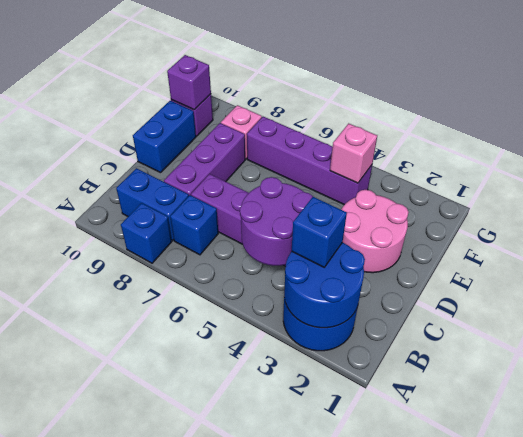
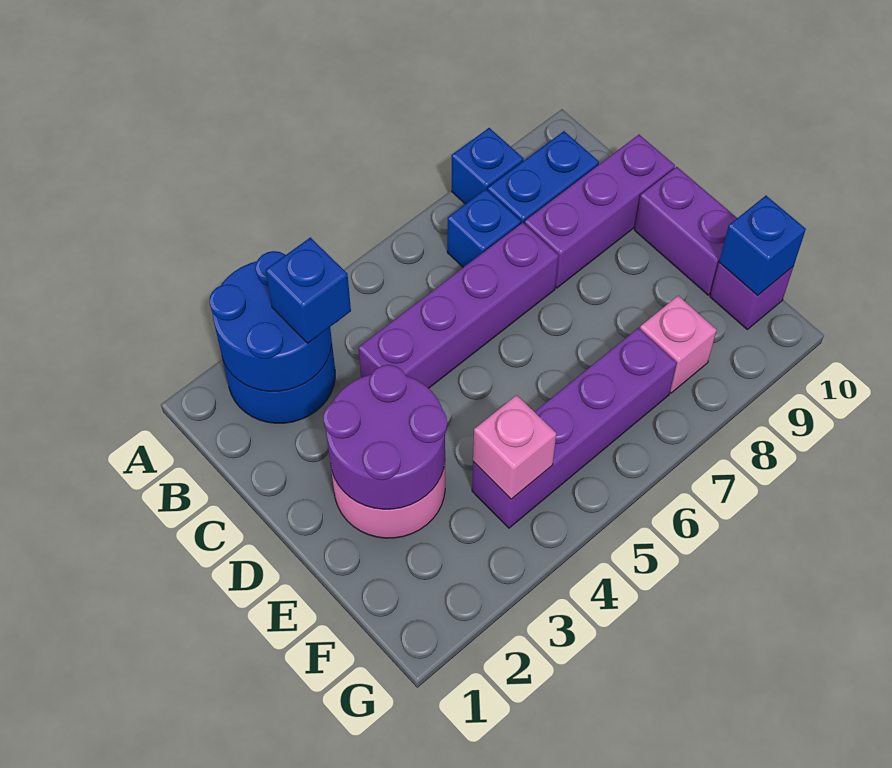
purple round brick B4:C5 level 2 -> purple round brick D2:E3 level 2
purple brick C8:E8 level 1 -> purple brick C8:C10 level 1
blue brick D10:E10 level 1 -> purple brick D10:E10 level 1
purple brick F10 level 2 -> blue brick F10 level 2

